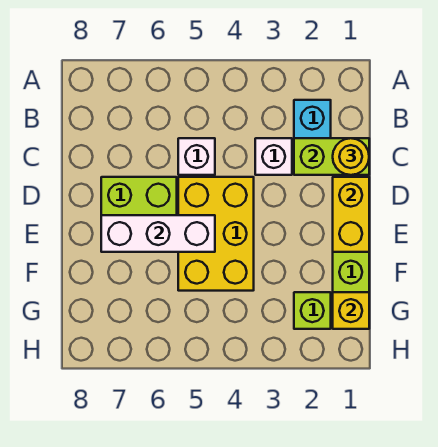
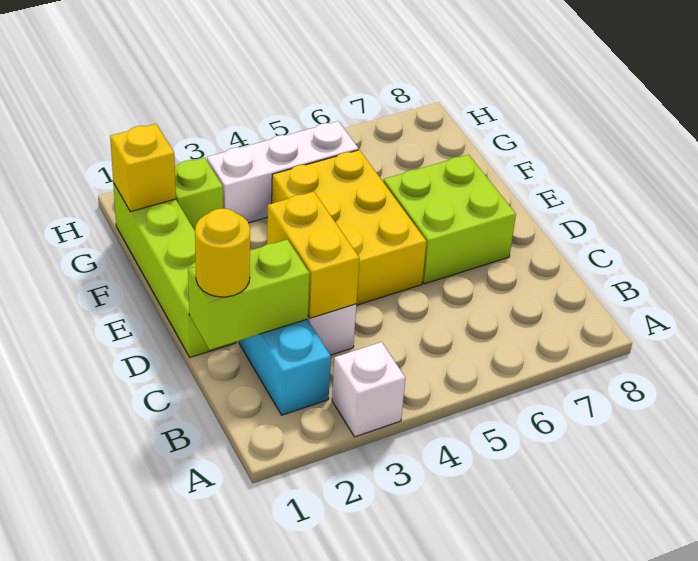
white brick C5 level 1 -> white brick A3 level 1
yellow brick D1:E1 level 2 -> yellow brick C3:D3 level 2
white brick E5:E7 level 2 -> white brick G3:G5 level 1

